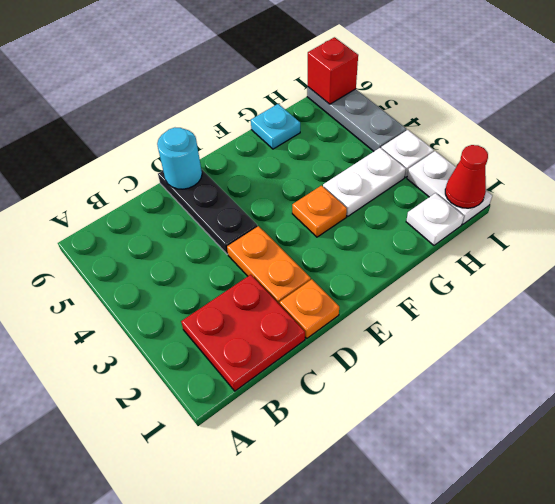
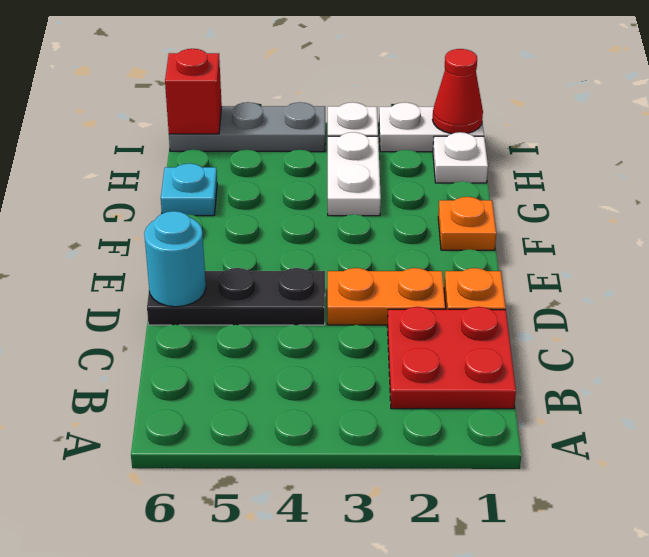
orange plate F3 level 1 -> orange plate F1 level 1

